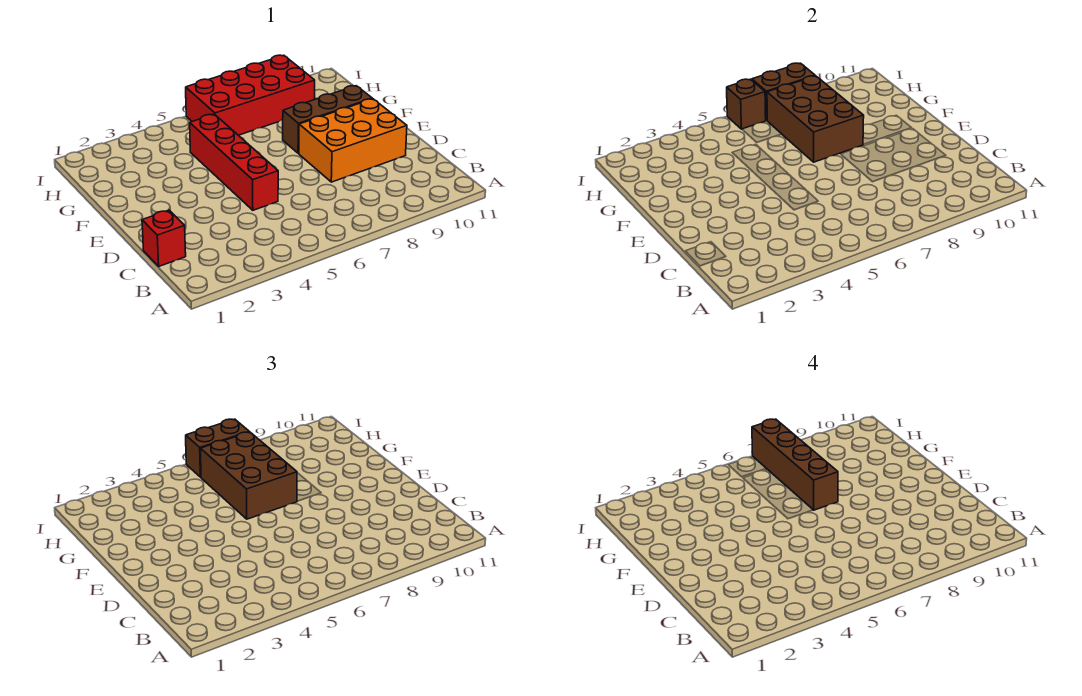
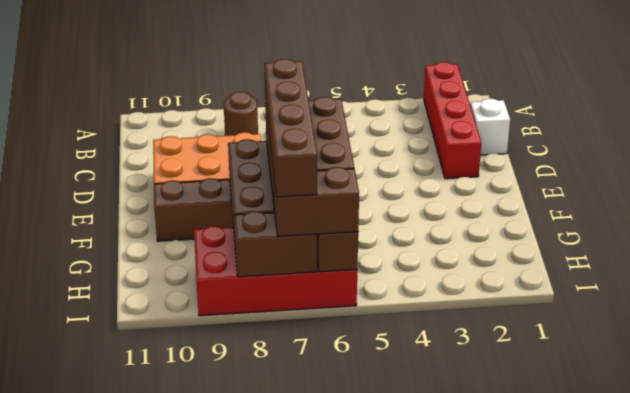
none -> brown round brick B8 level 1
red brick C1 level 1 -> white brick C1 level 1
red brick D5:G5 level 1 -> red brick A2:D2 level 1

